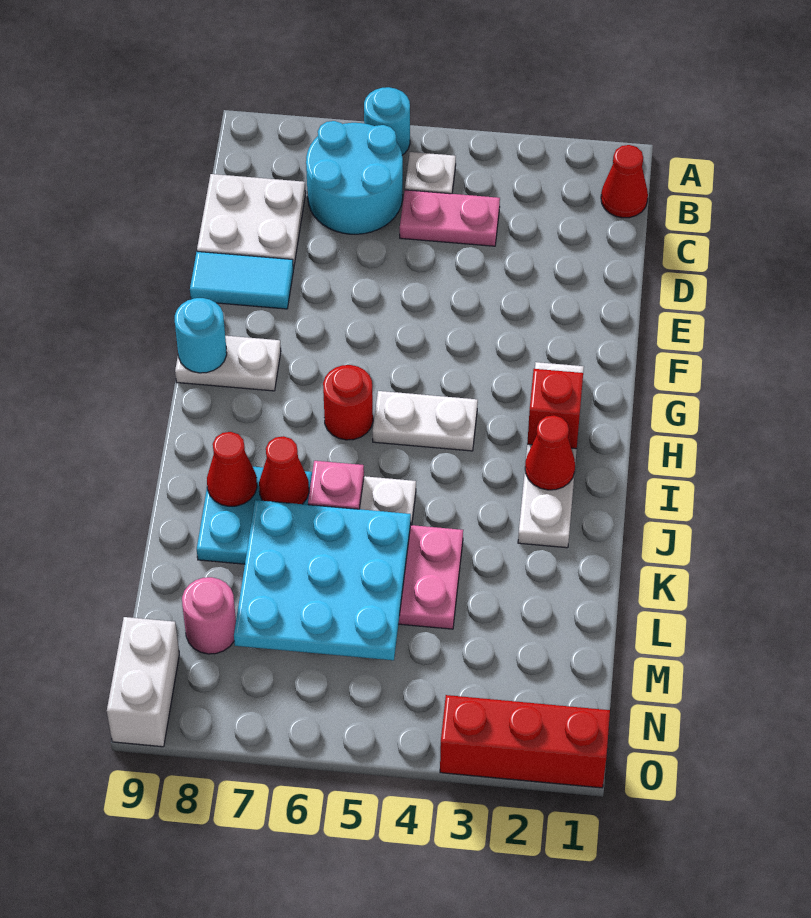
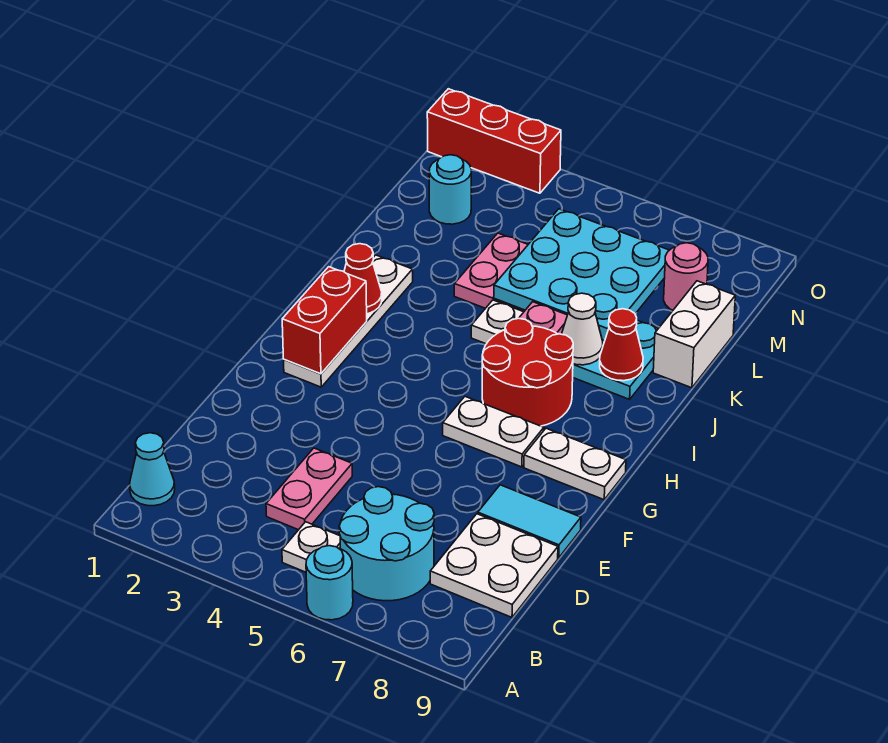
red cone B1 level 1 -> cyan cone B1 level 1
pink plate C4:C5 level 1 -> pink plate C4:D4 level 1
cyan round brick G9 level 2 -> cyan round brick M2 level 1
red brick H2 level 2 -> red brick G2:H2 level 2
white plate H4:H5 level 1 -> white plate G6:G7 level 1
red round brick H6 level 1 -> red round brick H6:I7 level 1
red cone J7 level 2 -> white cone J7 level 2
white brick N9:O9 level 1 -> white brick K9:L9 level 1

